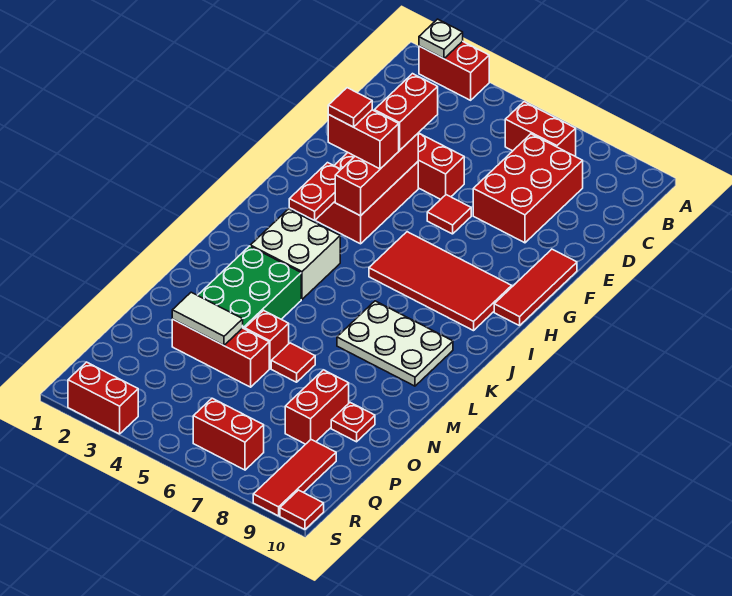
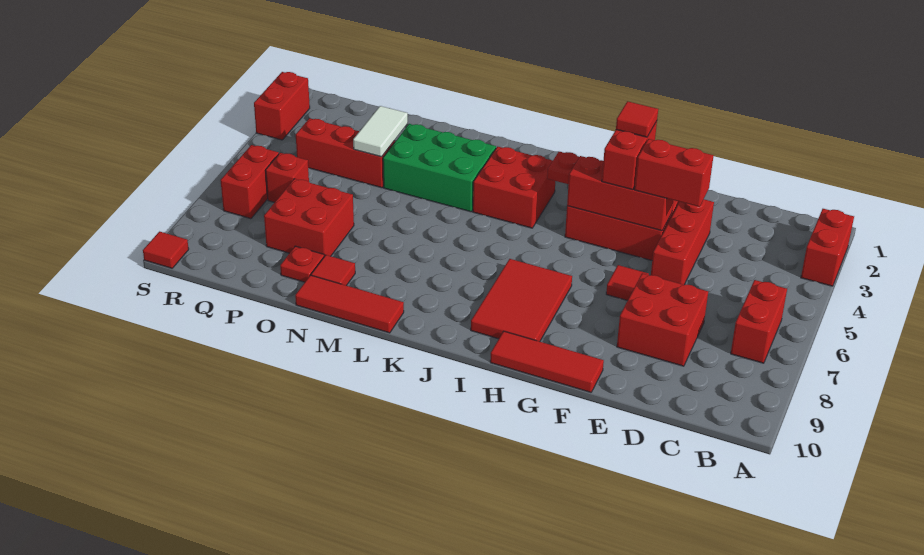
white plate A2 level 2 -> none
red brick C7:E8 level 1 -> red brick D7:E8 level 1
red tile H6:I9 level 1 -> red tile H7:I9 level 1
white brick J3:K4 level 1 -> red brick J3:K4 level 1
white plate K7:L9 level 1 -> none
red brick N5 level 1 -> red brick Q6 level 1
red tile N6 level 1 -> red tile N9 level 1
red brick O3:O5 level 1 -> red brick O4:Q4 level 1
red brick O8:P8 level 1 -> red brick O7:P8 level 1
red tile Q9:S9 level 1 -> red tile L10:N10 level 1

